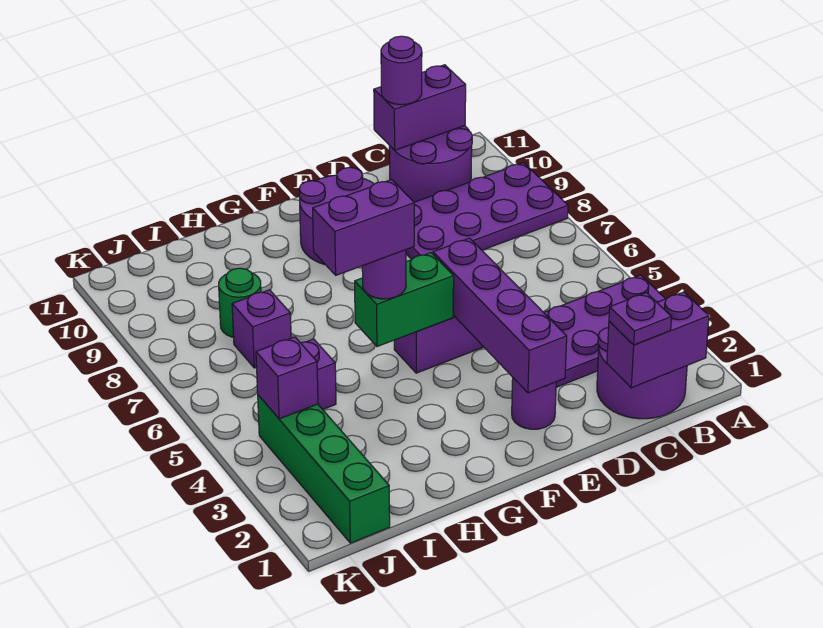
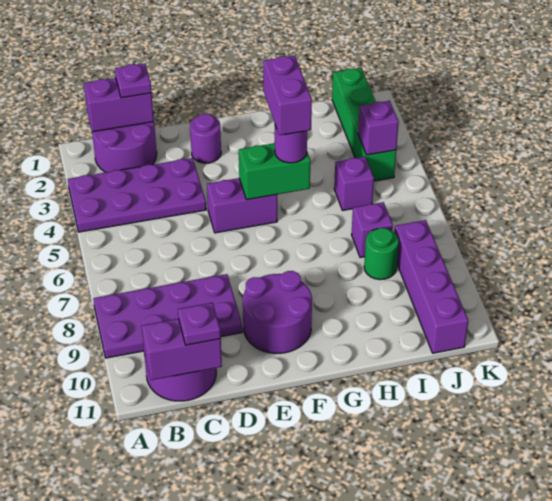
purple round brick C11 level 3 -> purple plate C11 level 3
purple brick E2:E5 level 2 -> purple brick J8:J11 level 1
purple brick G5:H5 level 4 -> purple brick G4:G5 level 4

